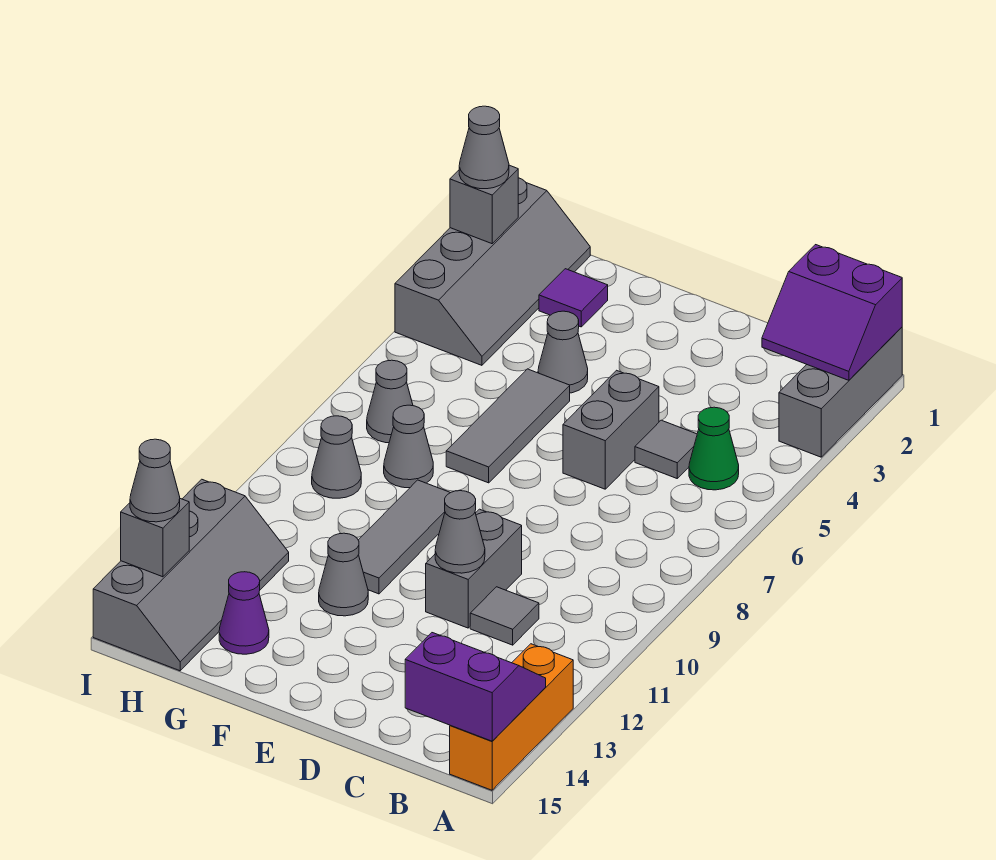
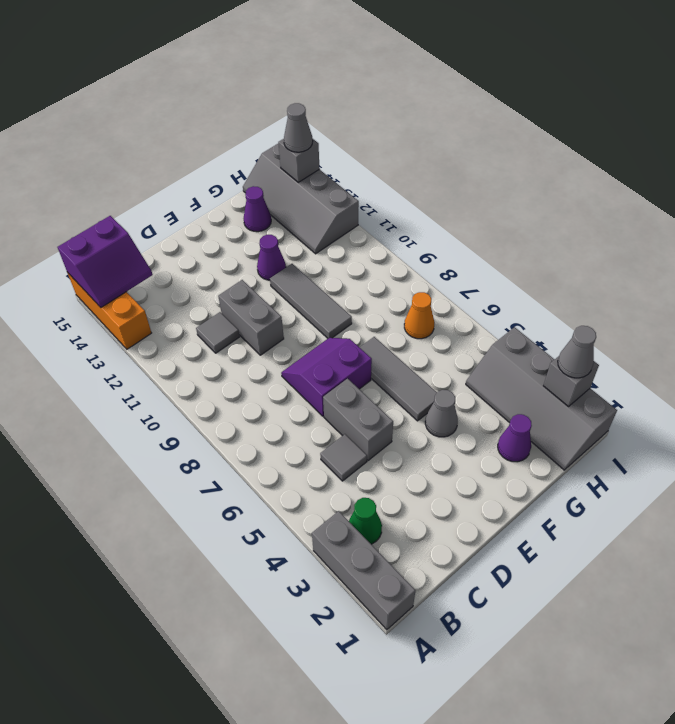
purple slope A1:B2 level 2 top 1 -> purple slope D7:E8 level 1 top 7
green cone B5 level 1 -> green cone B3 level 1
grey cone D11 level 2 -> none
grey cone F12 level 1 -> purple cone F12 level 1
purple tile G2 level 1 -> purple cone G2 level 1
grey cone G8 level 1 -> none
grey cone H7 level 1 -> orange cone H7 level 1
grey cone H9 level 1 -> none

